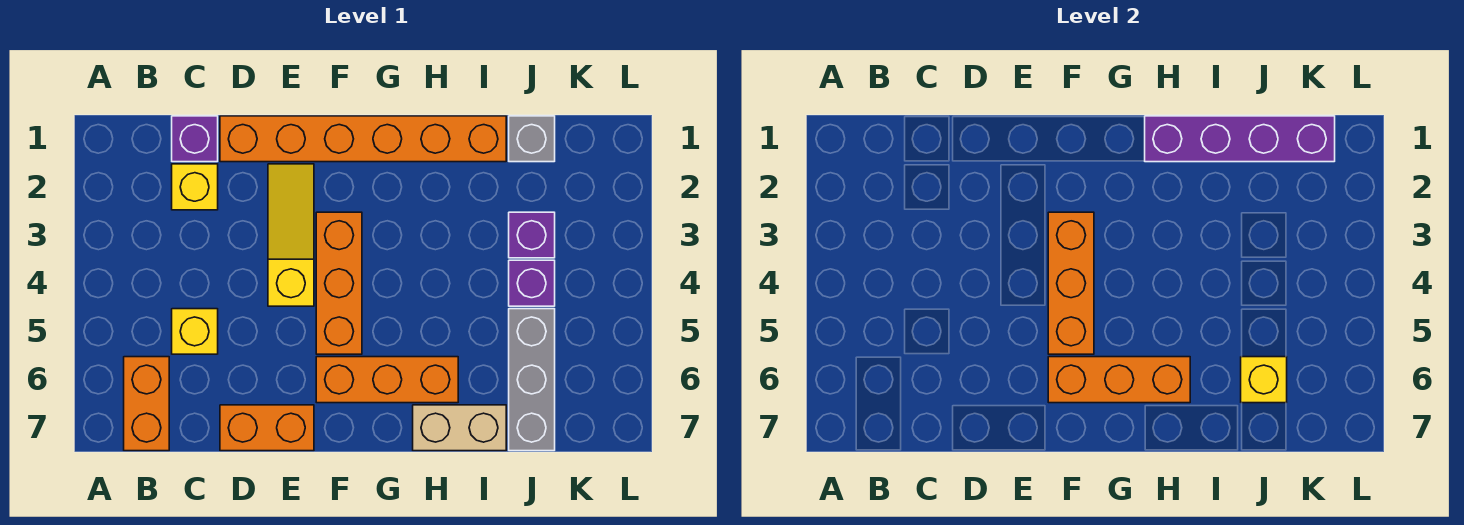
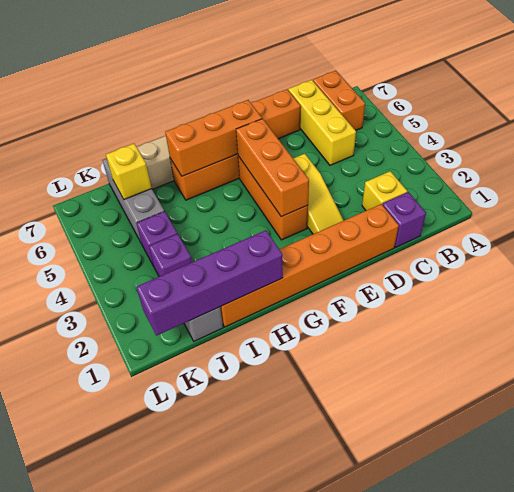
yellow brick C5 level 1 -> yellow brick C5:C7 level 1

